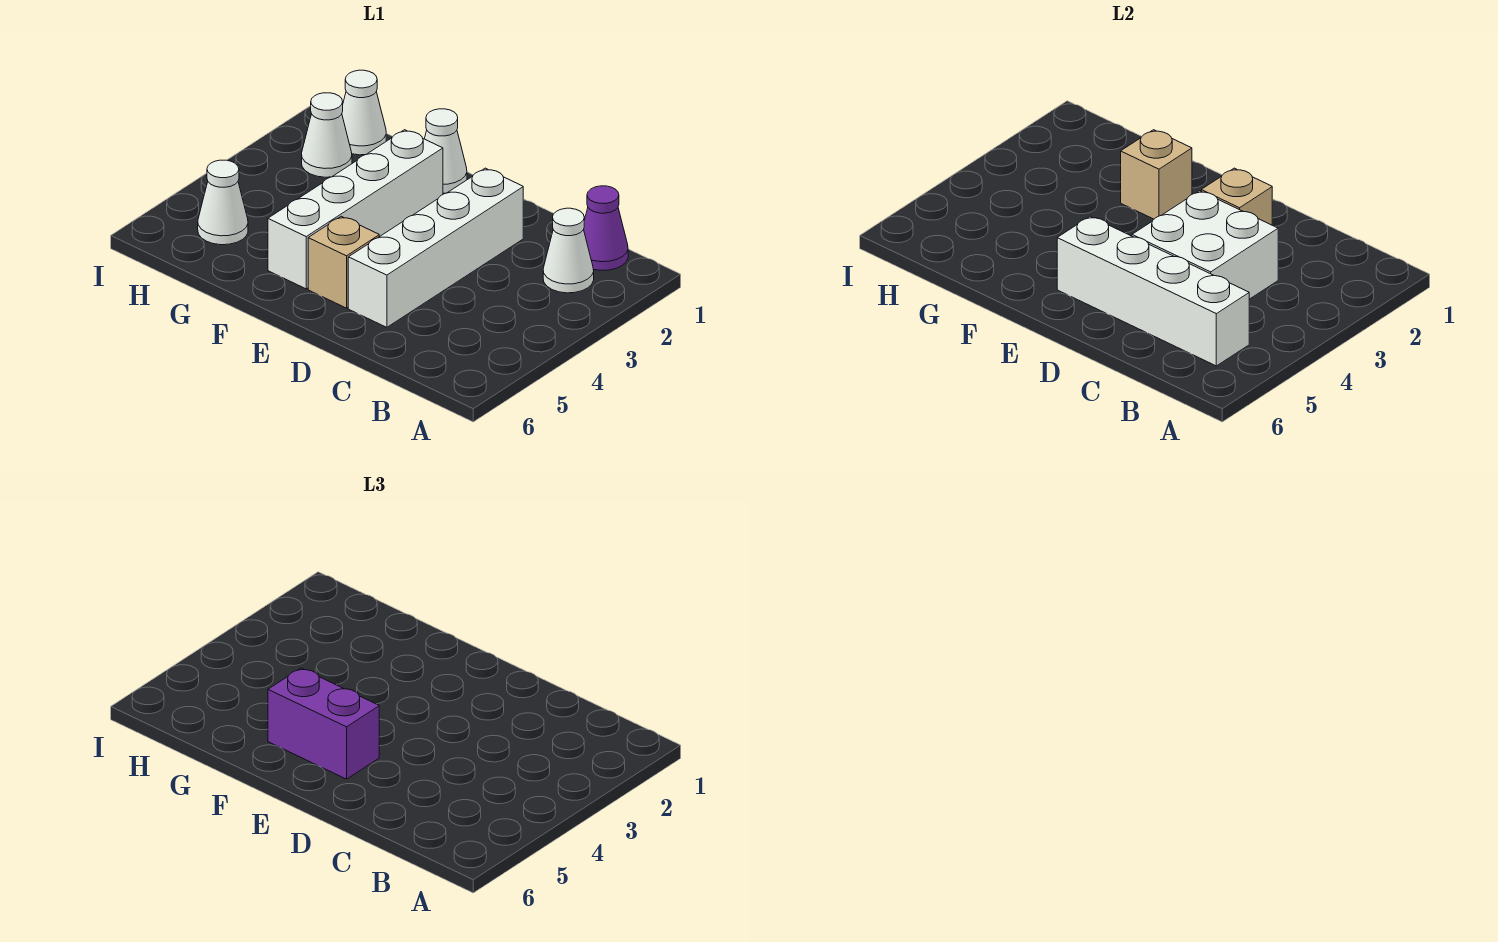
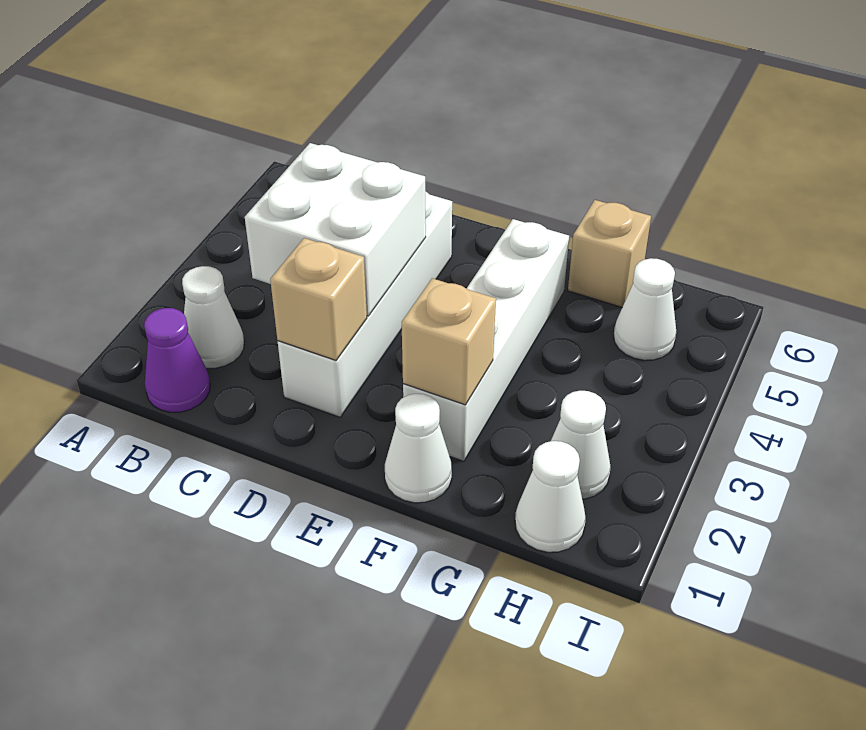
white brick B5:E5 level 2 -> none
tan brick E5 level 1 -> tan brick G6 level 1
purple brick E5:F5 level 3 -> none

